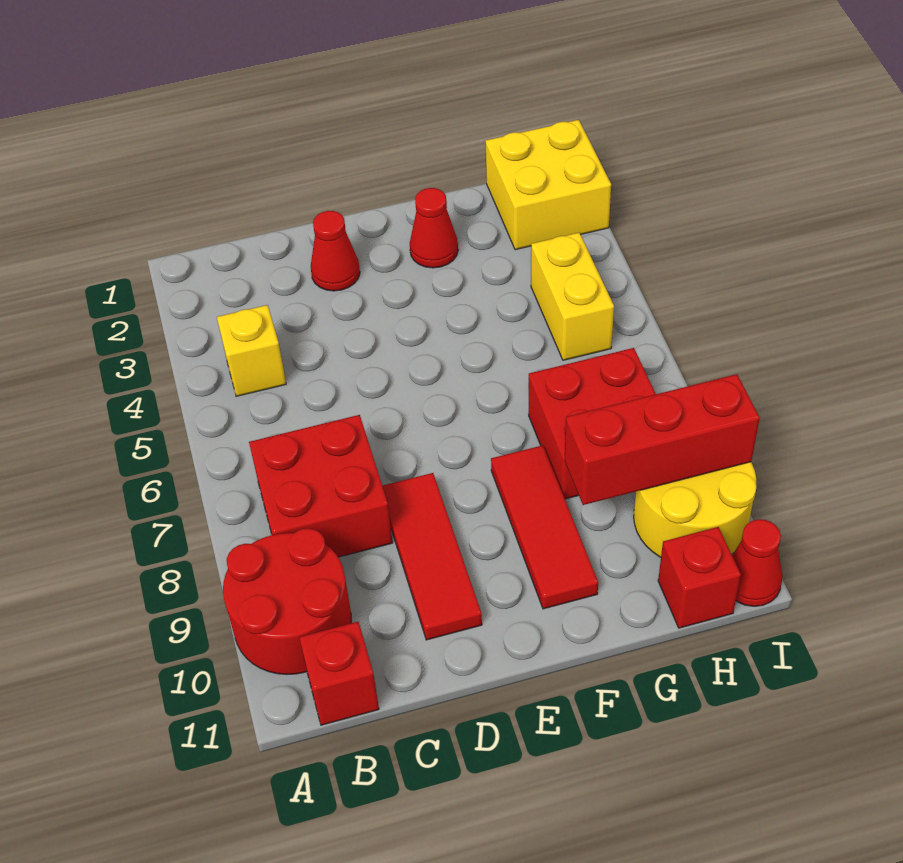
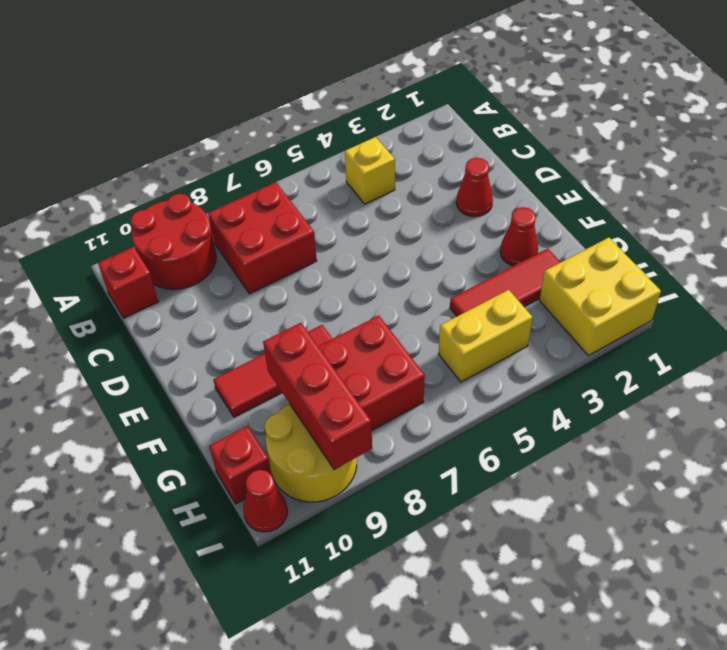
red tile D8:D10 level 1 -> red tile G2:G4 level 1

